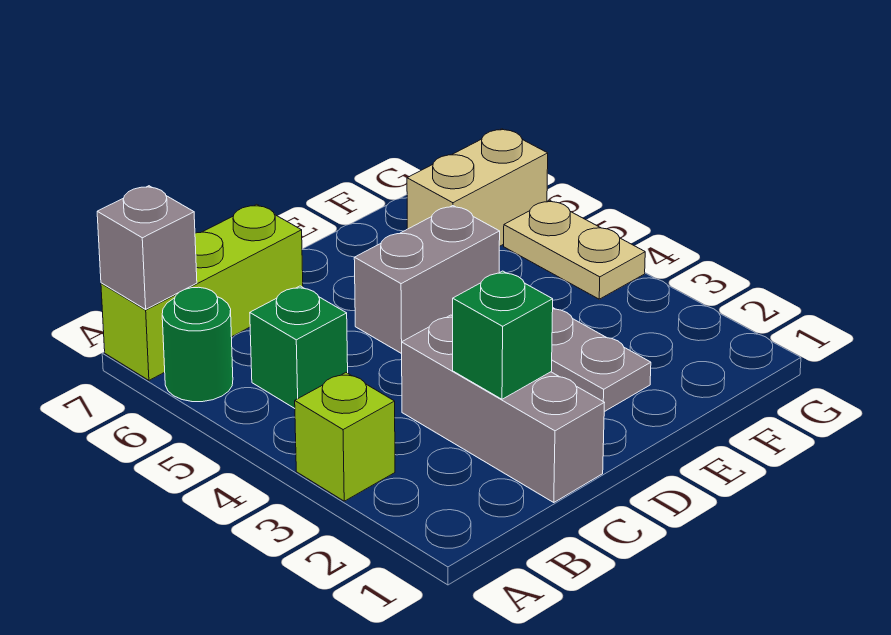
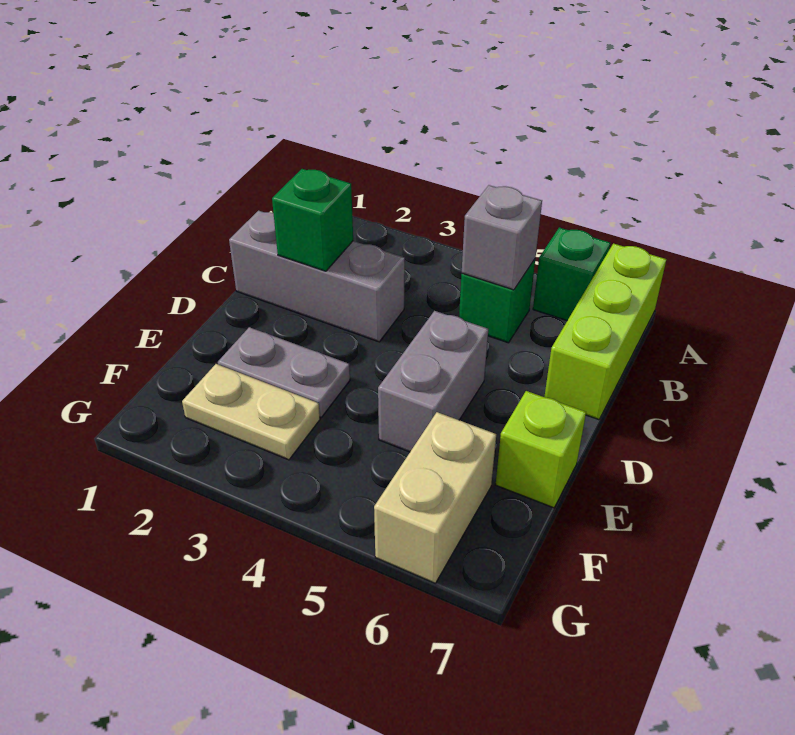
lime brick A3 level 1 -> lime brick E7 level 1
green round brick A6 level 1 -> green brick A6 level 1
grey brick A7 level 2 -> grey brick B5 level 2
tan plate G4:G5 level 1 -> tan plate F2:F3 level 1

